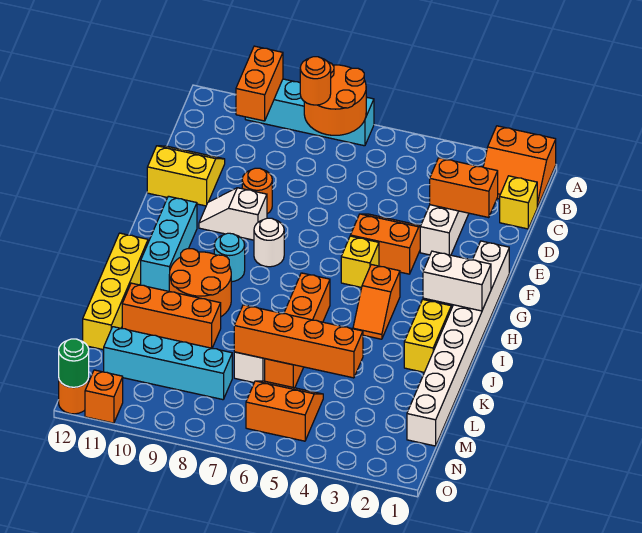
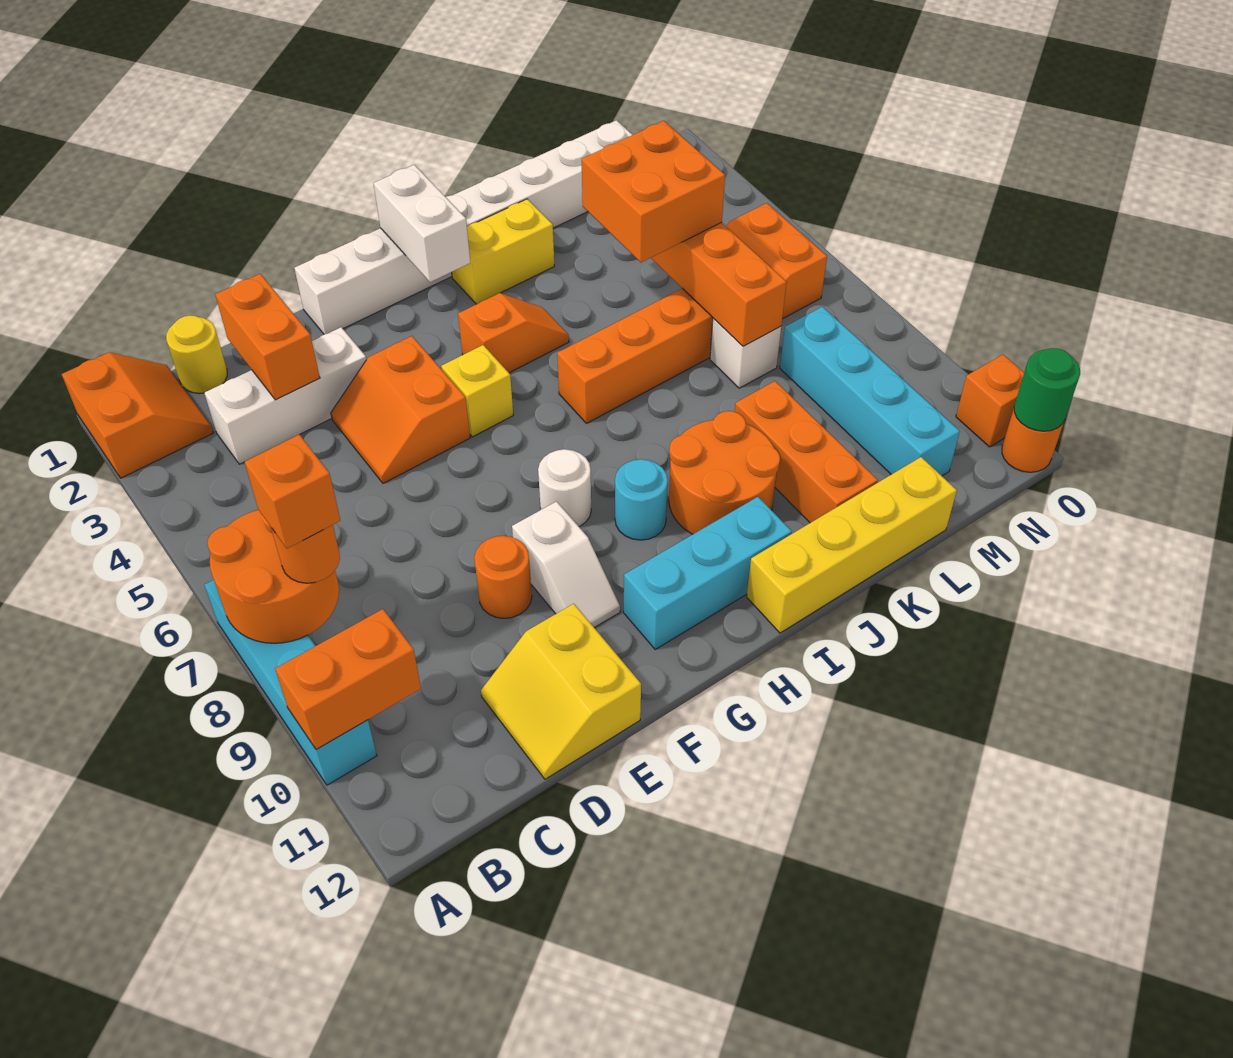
none -> orange brick B8 level 4
yellow brick C1 level 1 -> yellow round brick C1 level 1
none -> orange brick K4:L5 level 3

